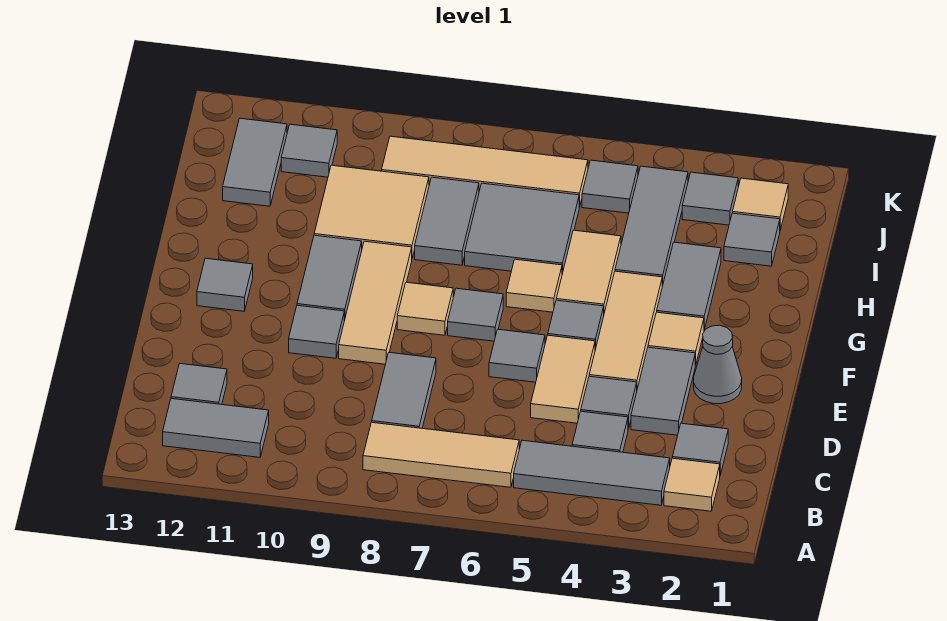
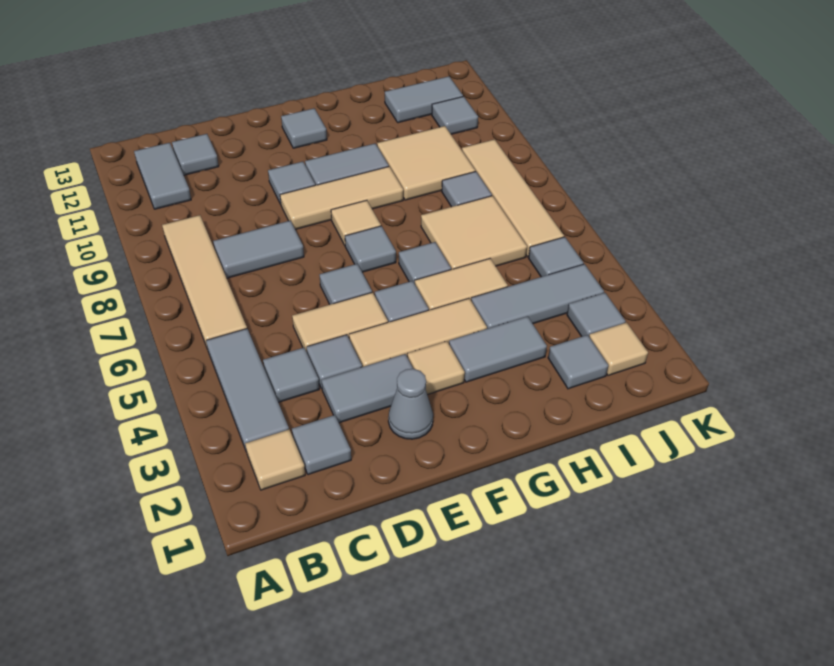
tan tile B6:B8 level 1 -> tan tile B6:B9 level 1
tan tile G6 level 1 -> grey tile G6 level 1
grey tile H6:I7 level 1 -> tan tile H6:I7 level 1
grey tile H8:I8 level 1 -> grey tile I8 level 1

